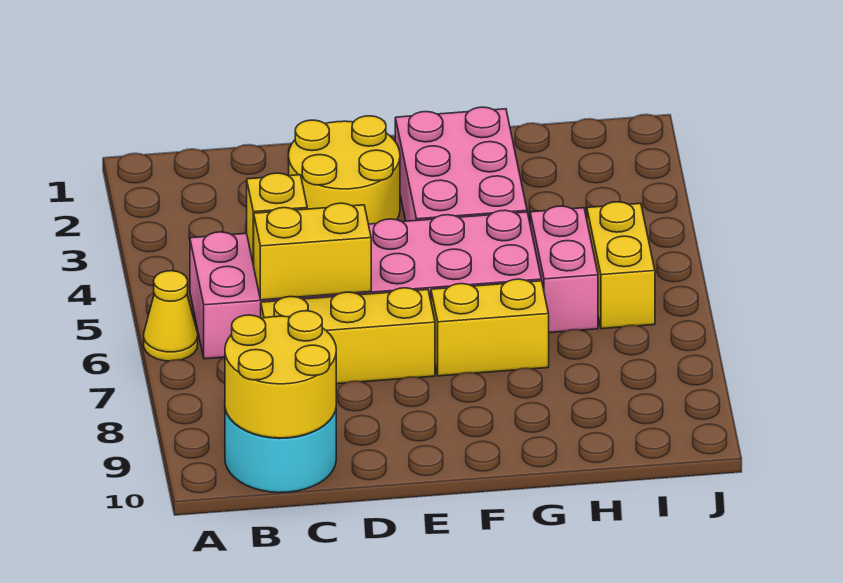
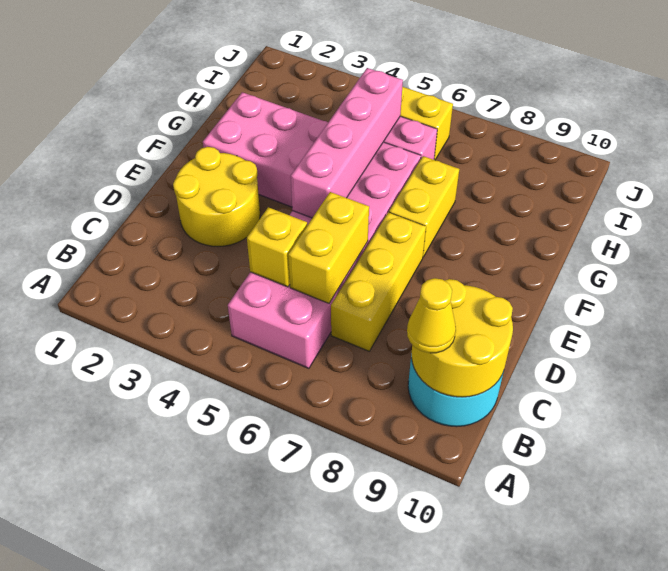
yellow cone A6 level 1 -> yellow cone B9 level 3
none -> pink brick E5:H5 level 2

